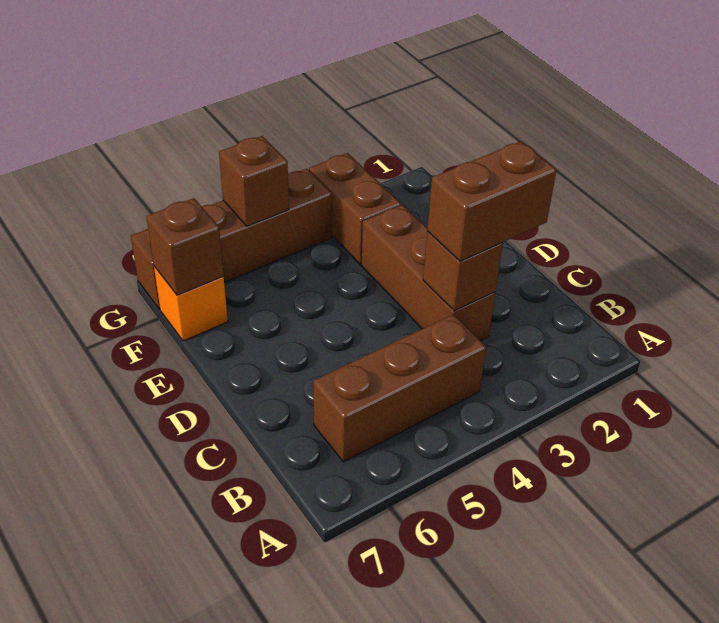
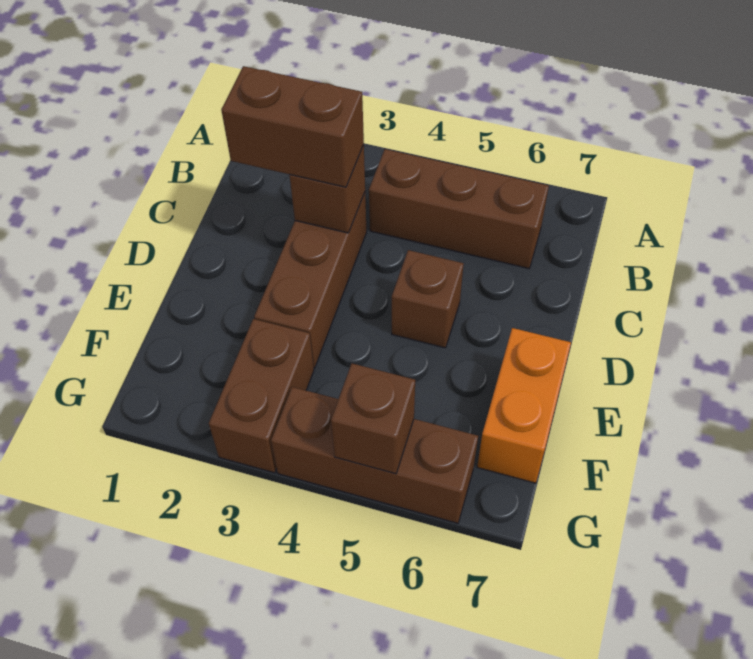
orange brick F7 level 1 -> orange brick E7:F7 level 1
brown brick F7 level 2 -> brown brick D5 level 1
brown brick G4:G7 level 1 -> brown brick G4:G6 level 1

